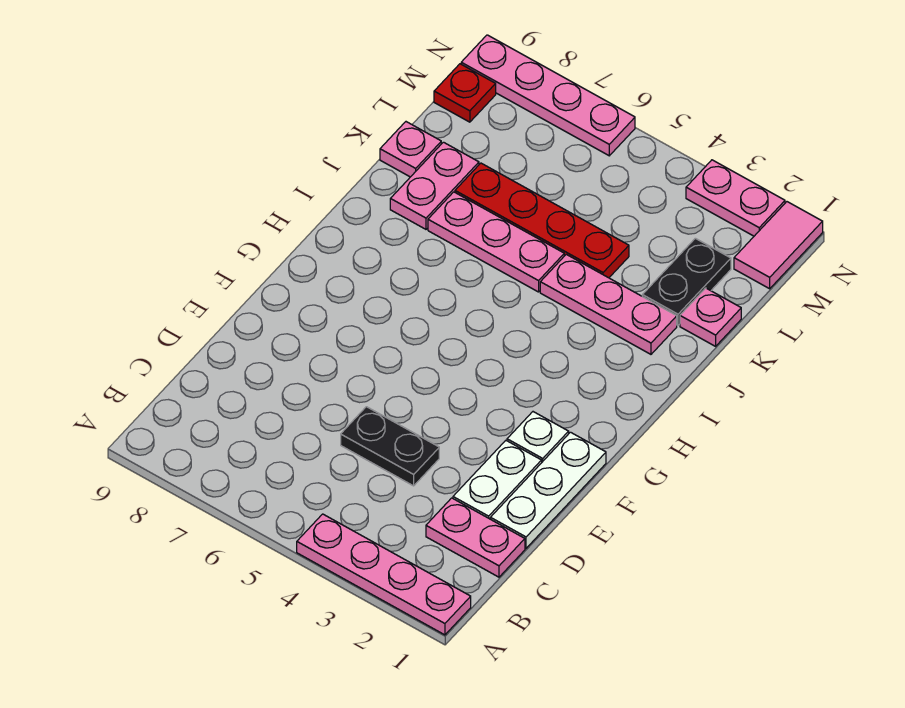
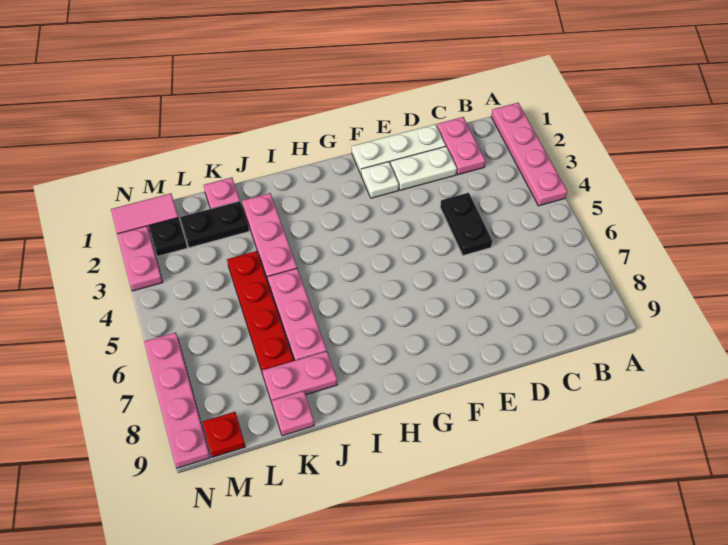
none -> black plate M2 level 1

